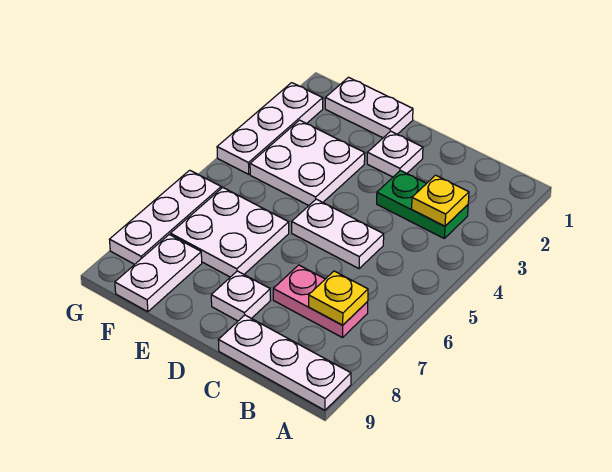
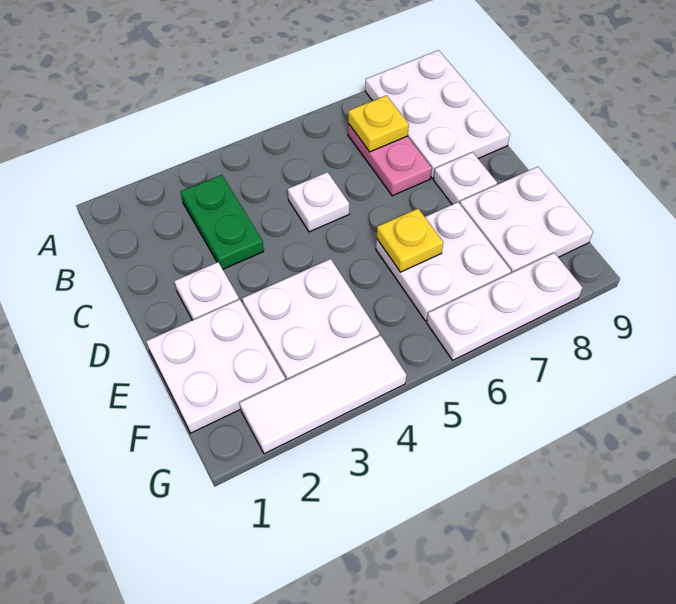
white plate A9:C9 level 1 -> white plate A8:C9 level 1
yellow plate B3 level 2 -> yellow plate E6 level 2
white plate C5:D5 level 1 -> white plate C5 level 1
white plate E1:F1 level 1 -> white plate E1:F2 level 1
white plate F8:F9 level 1 -> white plate E8:F9 level 1
white plate G2:G4 level 1 -> white tile G2:G4 level 1

